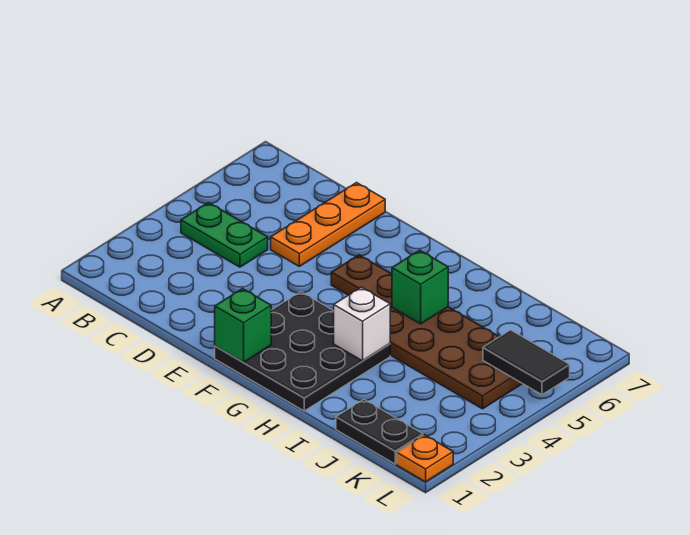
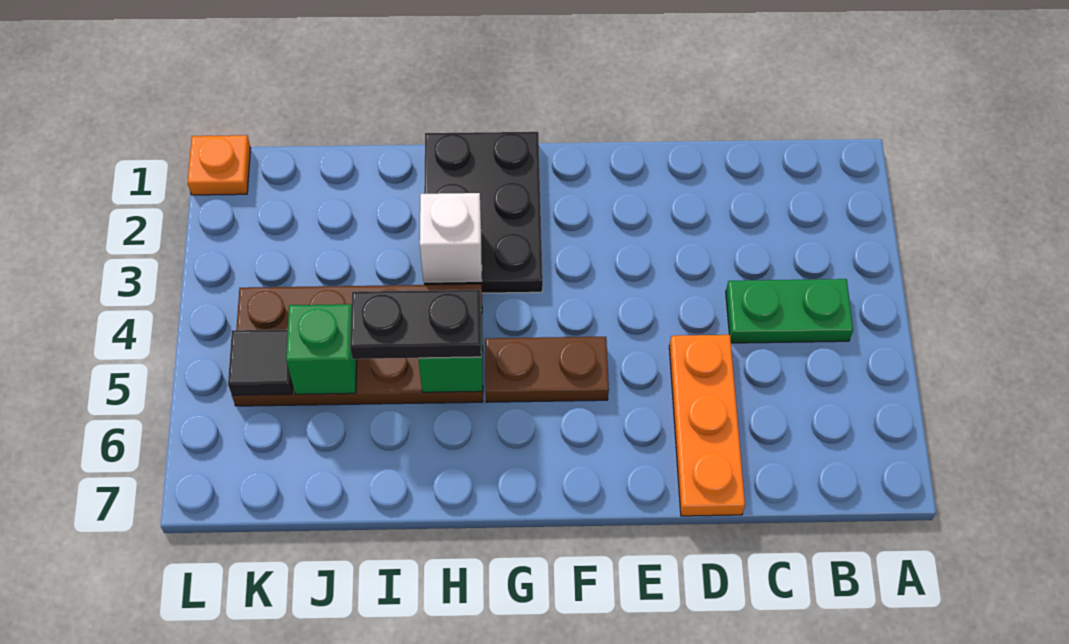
black plate F1:H3 level 1 -> black plate G1:H3 level 1
green brick F1 level 2 -> green brick J5 level 2
black plate J1:K1 level 1 -> black plate H5:I5 level 3
black tile K5:L5 level 2 -> black tile K5 level 2

